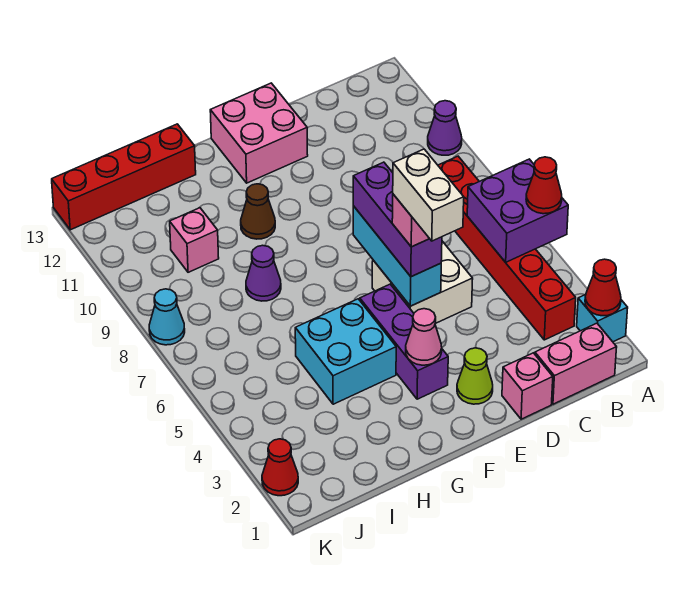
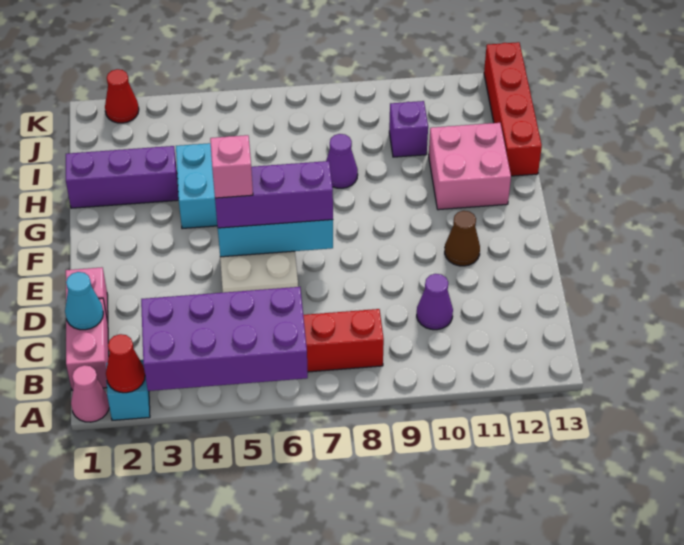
purple brick A5:B6 level 2 -> purple brick A3:B6 level 2
red cone A5 level 3 -> none
purple cone A10 level 1 -> purple cone C10 level 1
lime cone E2 level 1 -> none
white brick E4:E5 level 5 -> none
pink brick E12:F13 level 1 -> pink brick G11:H12 level 1
purple brick F3:F5 level 1 -> purple brick H1:H3 level 1
pink cone F3 level 2 -> pink cone A1 level 1
brown cone G10 level 1 -> brown cone E11 level 1
pink brick I10 level 1 -> purple brick I10 level 1
cyan cone K8 level 1 -> cyan cone C1 level 2

